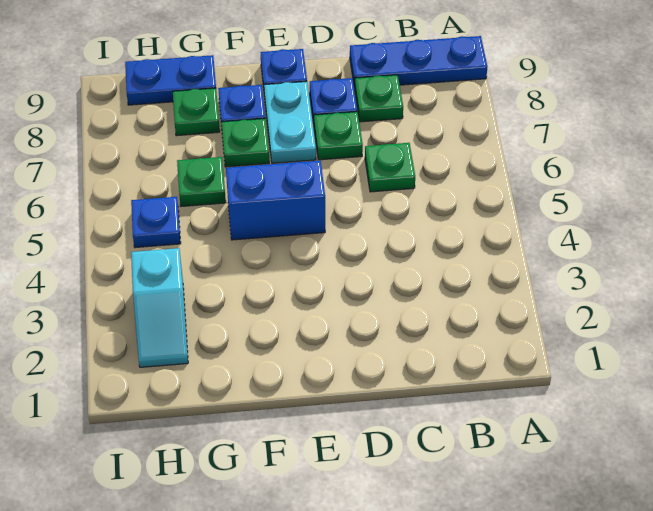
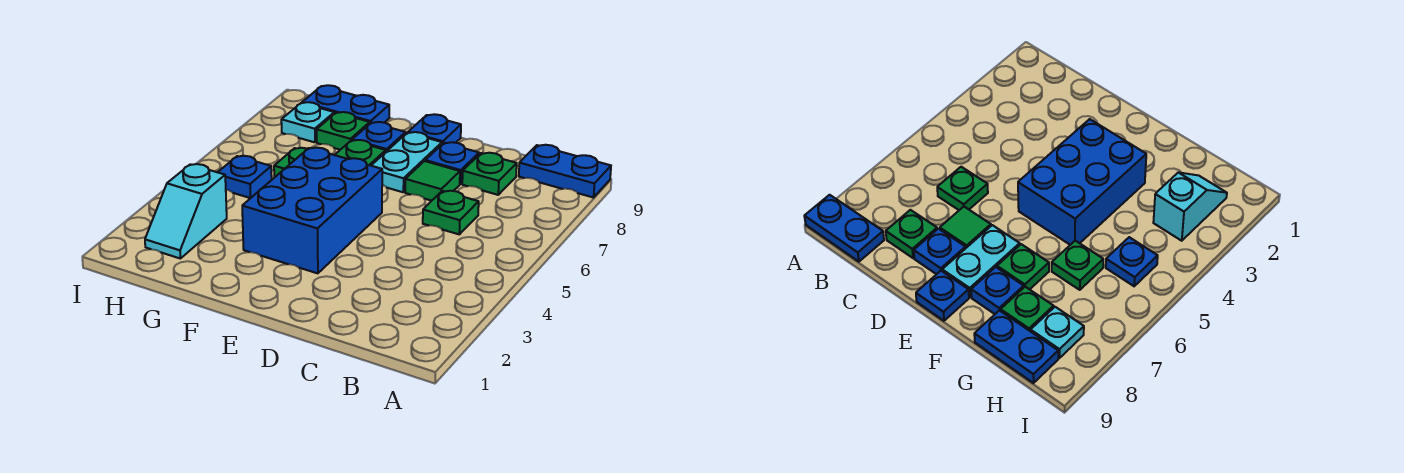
blue plate A9:C9 level 1 -> blue plate A9:B9 level 1
green plate D7 level 1 -> green tile D7 level 1
blue brick E5:F5 level 1 -> blue brick E3:F5 level 1
none -> cyan plate H8 level 1

